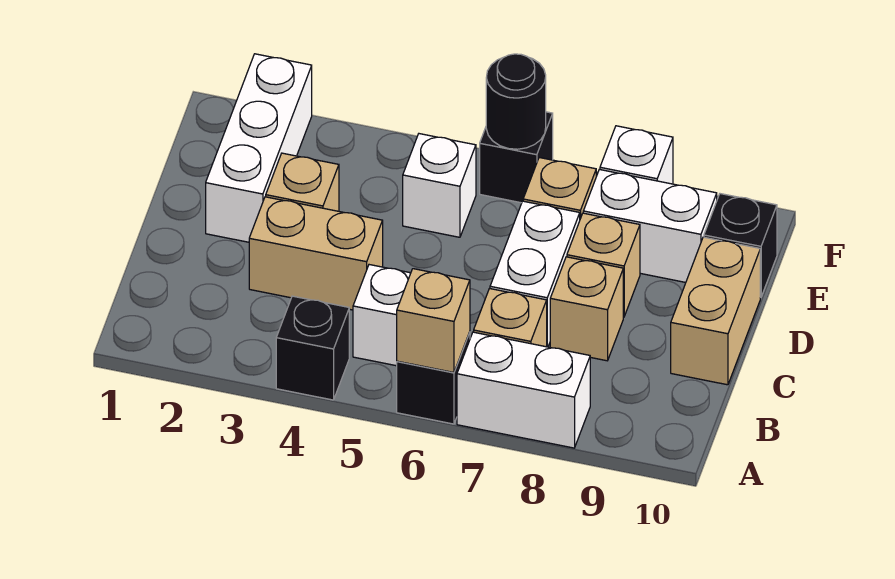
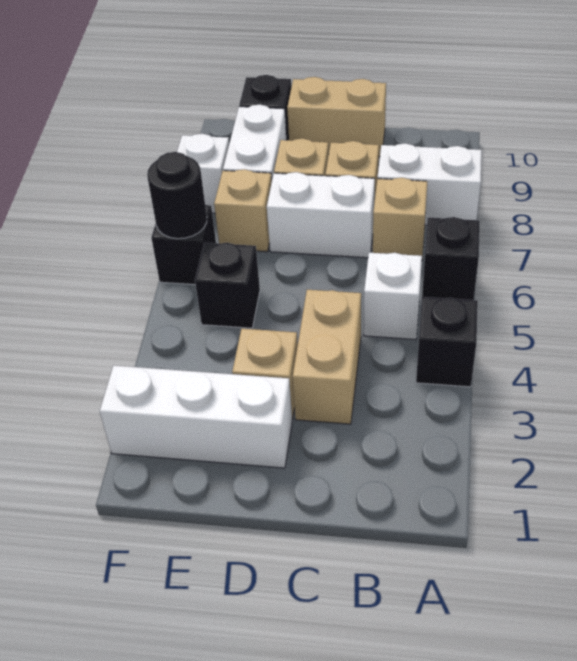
tan brick A6 level 2 -> none
white brick A7:A8 level 1 -> white brick A8:B8 level 1
white brick E5 level 1 -> black brick E5 level 1

